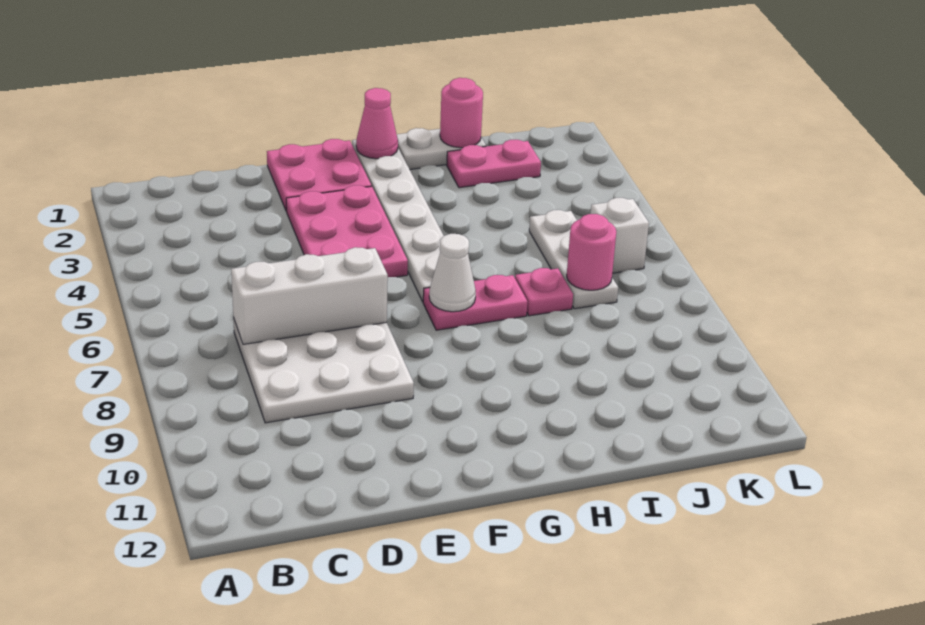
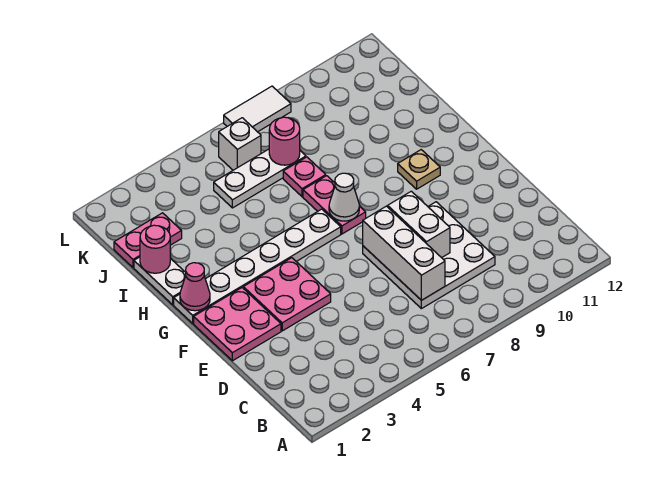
none -> white brick D8:E8 level 2
pink plate E3:F5 level 1 -> pink plate E3:F4 level 1
none -> tan plate G10 level 1
pink plate I2:J2 level 1 -> pink plate J1:J2 level 1
none -> white tile L7:L8 level 1

